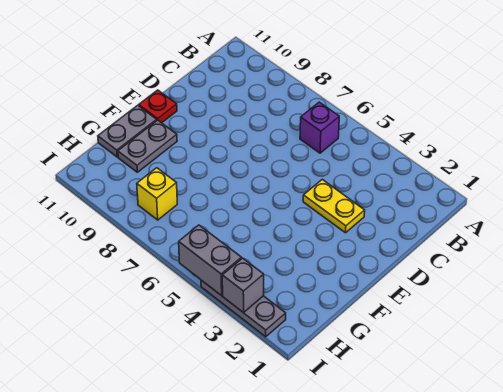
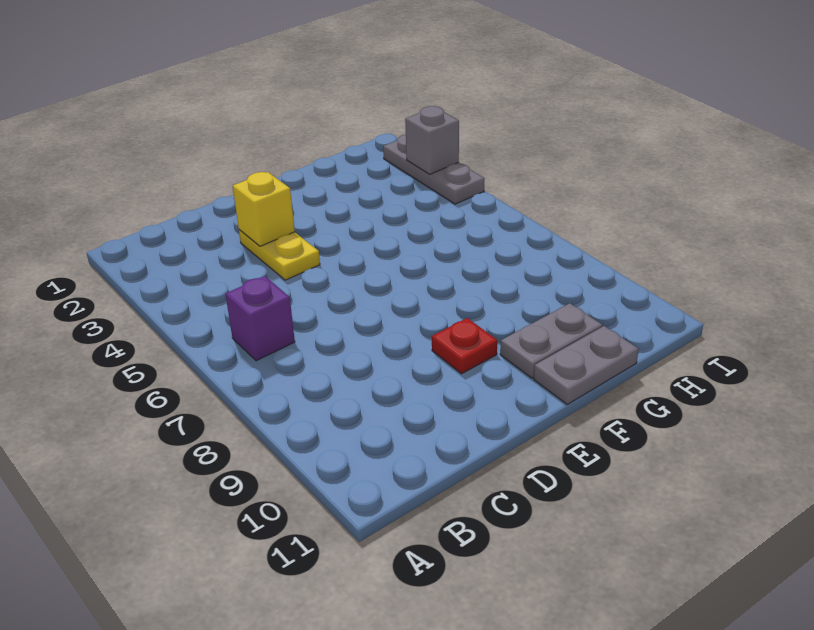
red plate E11 level 1 -> red plate E9 level 1
yellow brick H8 level 1 -> yellow brick D3 level 2
grey brick I4:I5 level 2 -> none

